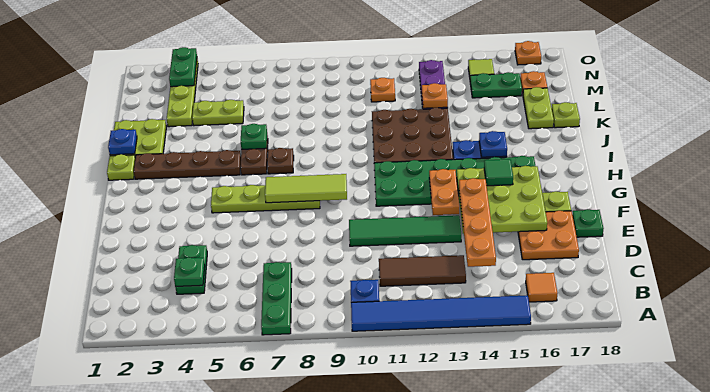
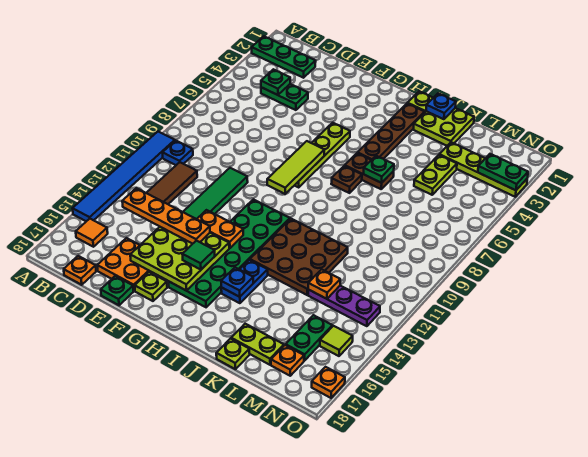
green plate A7:C7 level 1 -> green plate A2:C2 level 1
orange plate M11 level 1 -> orange plate C18 level 1

